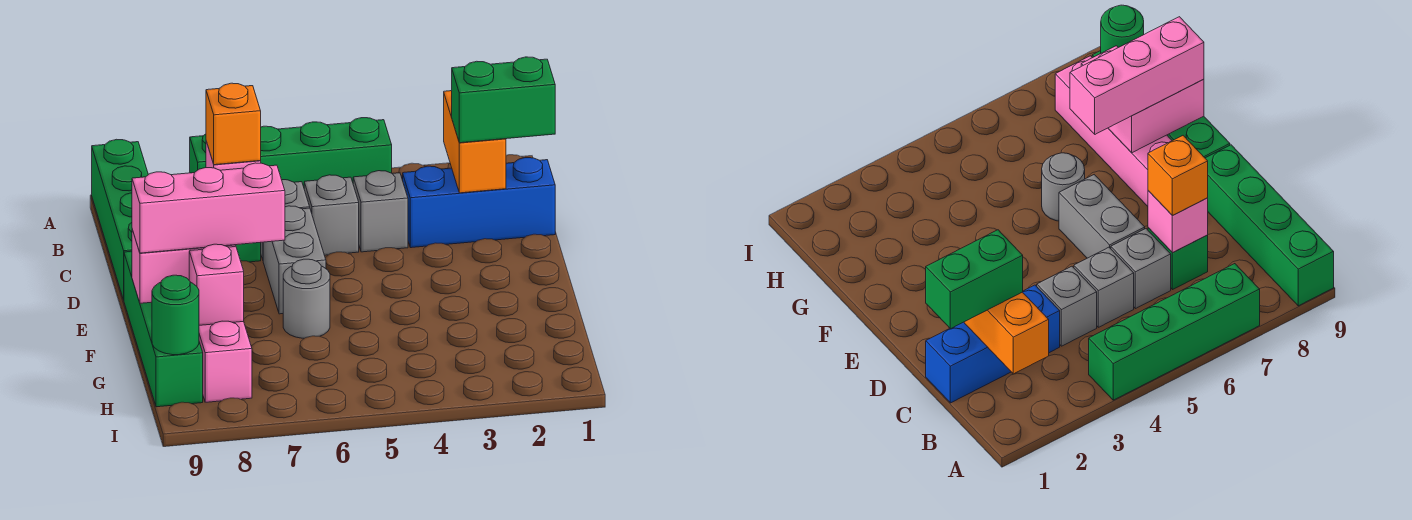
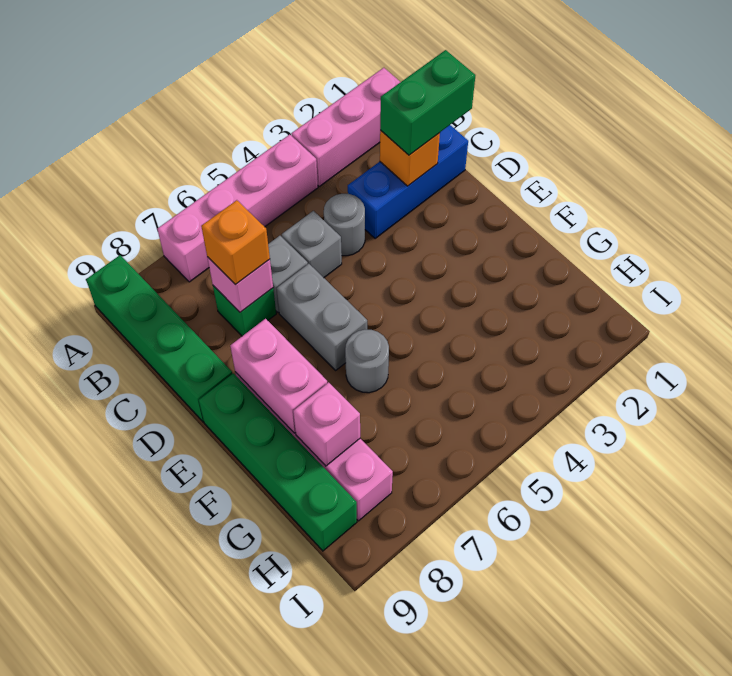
green brick A4:A7 level 1 -> pink brick A4:A7 level 1
orange brick B2:C2 level 2 -> orange brick C2 level 2
grey brick C4 level 1 -> grey round brick C4 level 1
pink brick F7:F9 level 3 -> pink brick A1:A3 level 1
pink brick F8:F9 level 2 -> pink brick E8:F8 level 2
green round brick H9 level 2 -> none

